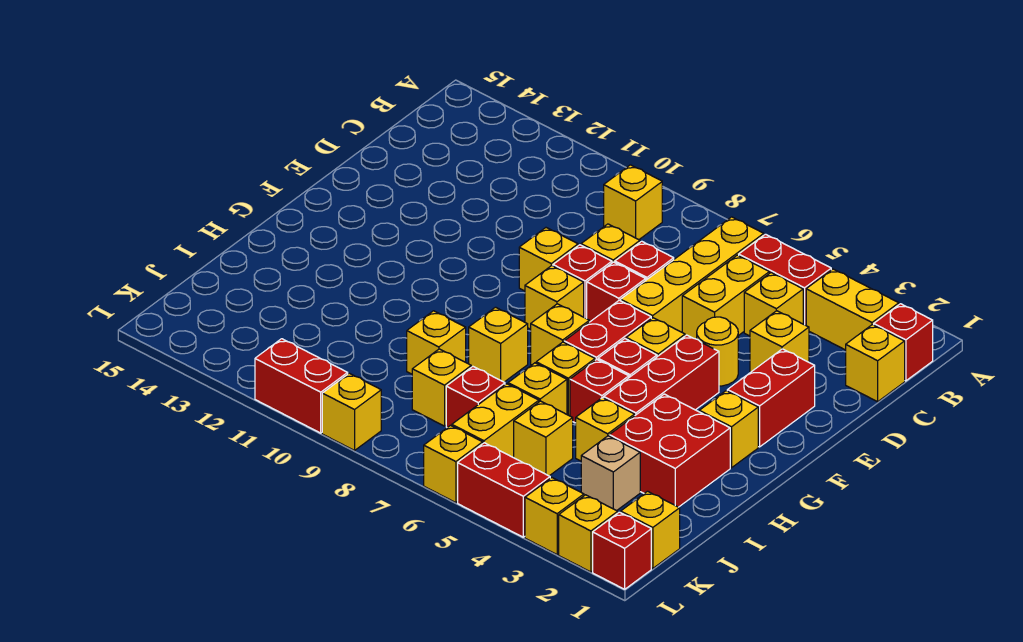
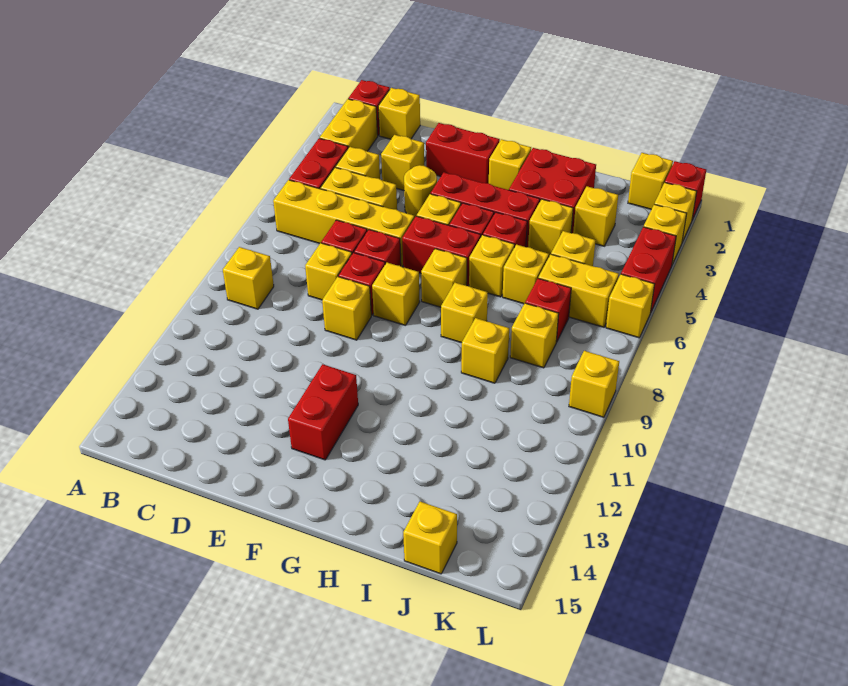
tan brick J3 level 1 -> yellow brick J3 level 1
none -> yellow brick J15 level 1
red brick L10:L11 level 1 -> red brick F12:F13 level 1

